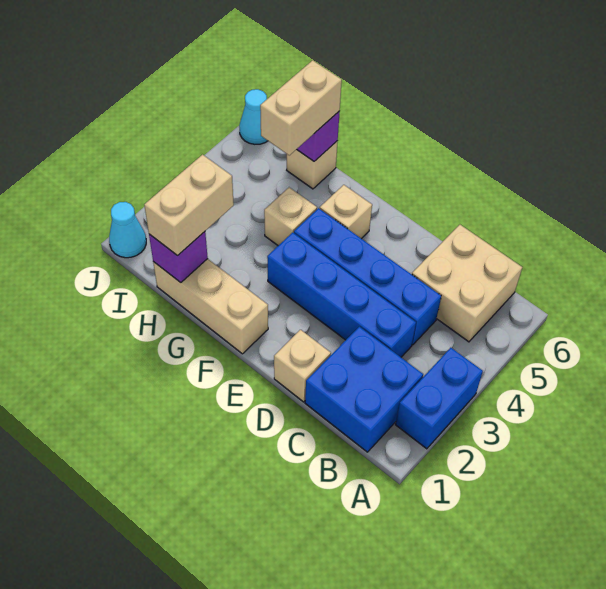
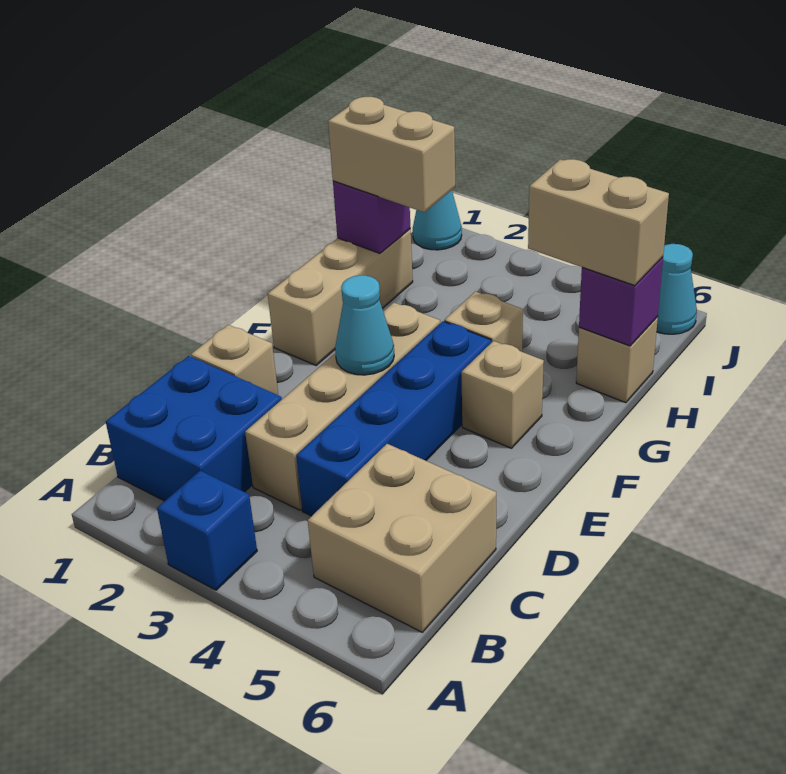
blue brick A2:A3 level 1 -> blue brick A3 level 1
blue brick C3:F3 level 1 -> tan brick C3:F3 level 1
none -> cyan cone E3 level 2

